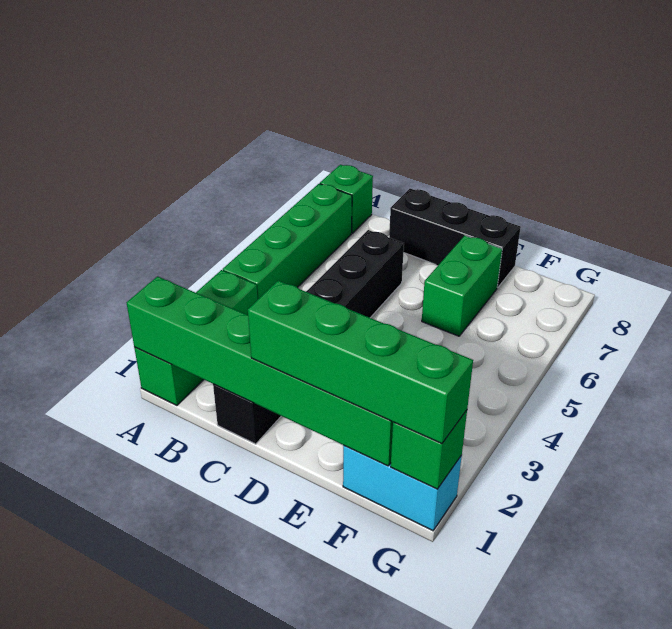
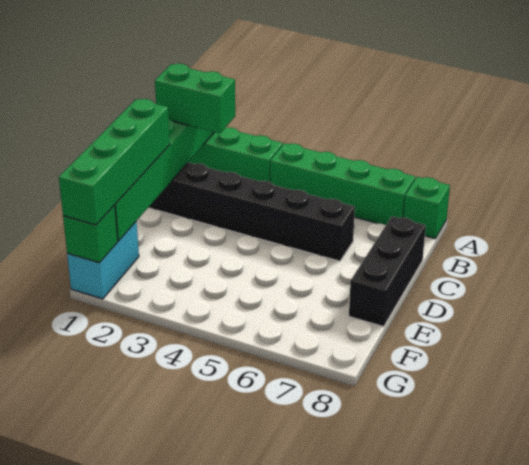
green brick E6:E7 level 1 -> green brick B1:B2 level 3

